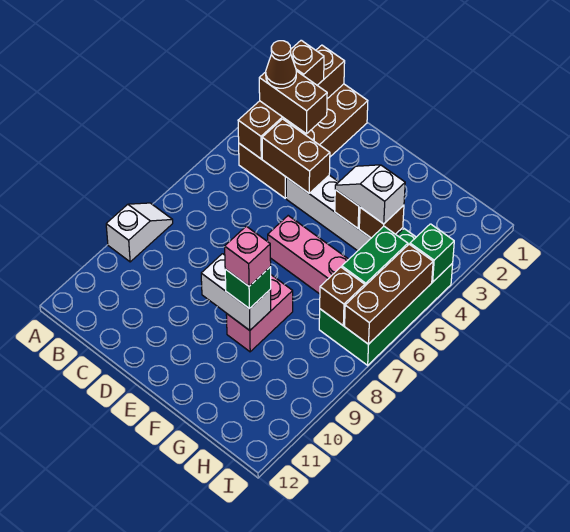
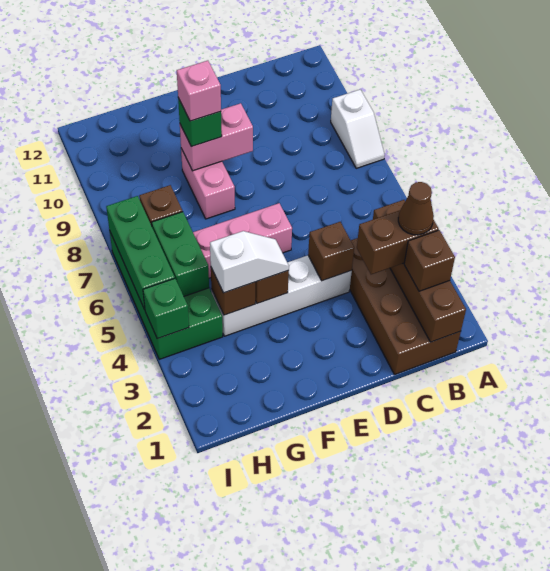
brown brick C4:D4 level 2 -> brown brick D4 level 2
white brick E9:F9 level 2 -> pink brick E9:F9 level 2
brown brick I5:I7 level 2 -> green brick I5:I7 level 2

